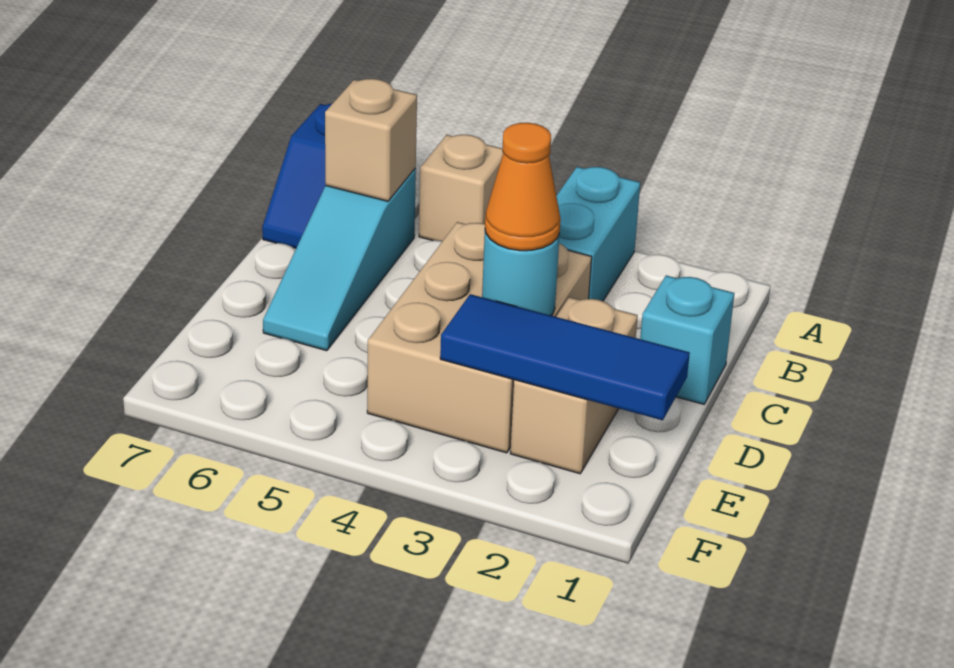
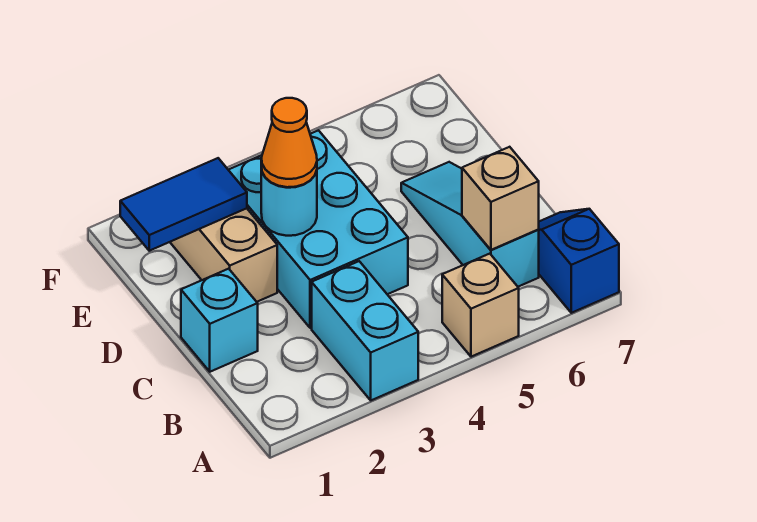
tan brick C3:E4 level 1 -> cyan brick C3:E4 level 1
blue tile E1:E3 level 2 -> blue tile E1:E2 level 2

